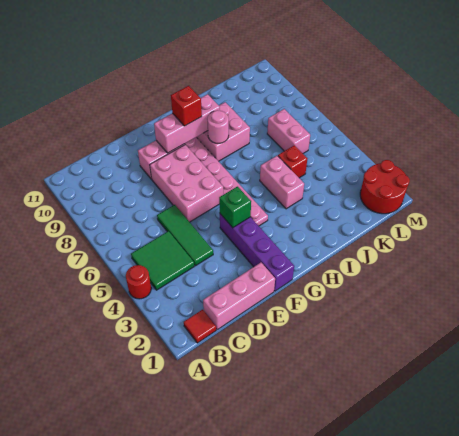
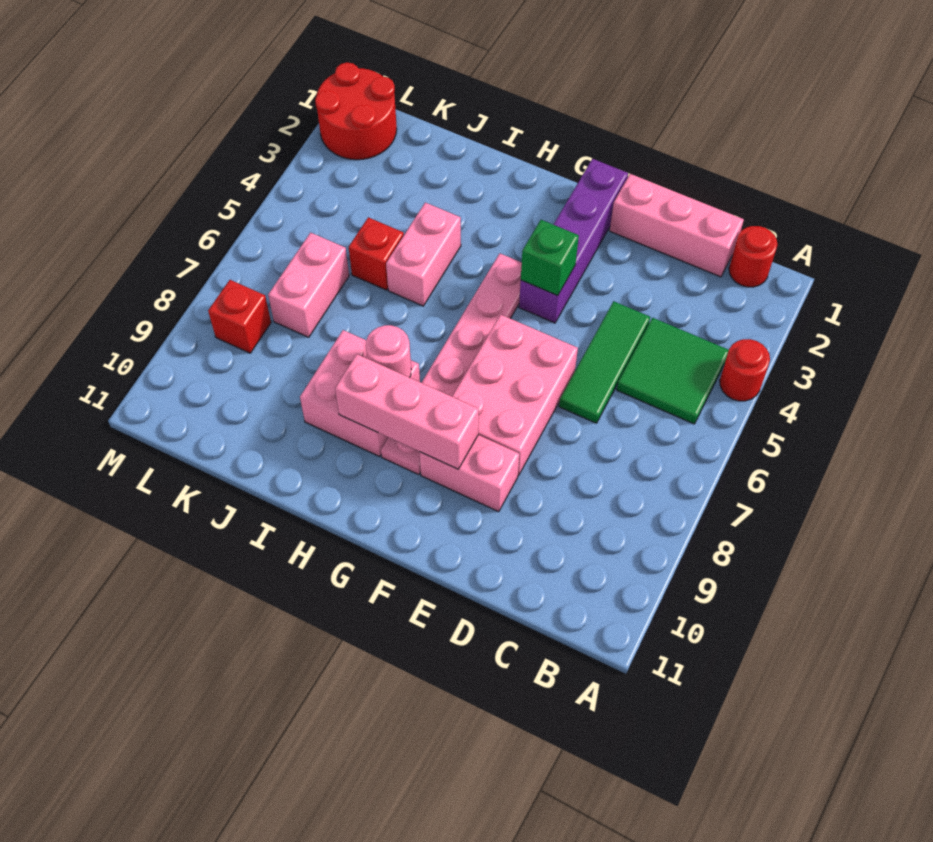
red tile B1 level 1 -> red round brick B1 level 1
red brick G9 level 3 -> red brick L8 level 1

